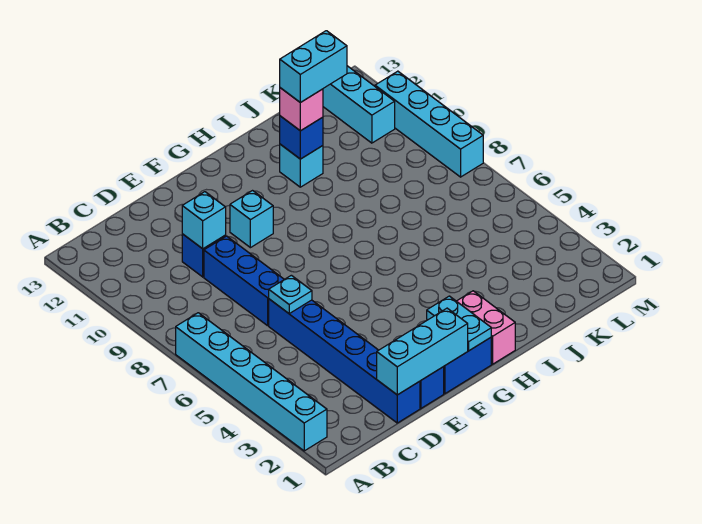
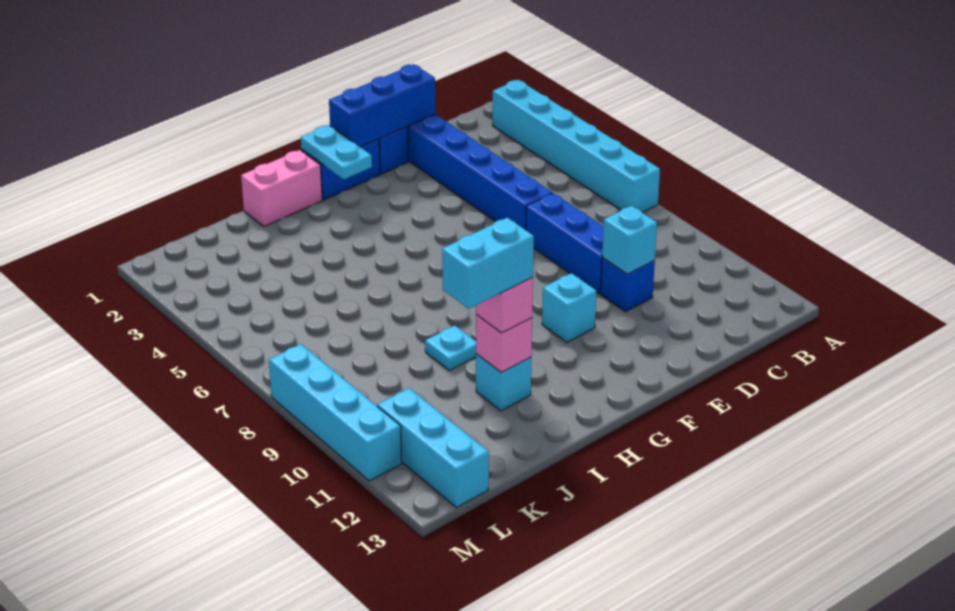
cyan brick D1:F1 level 2 -> blue brick D1:F1 level 2
cyan plate D6 level 2 -> cyan plate I9 level 1
pink brick H1:H2 level 1 -> pink brick H1:I1 level 1
blue brick I11 level 2 -> pink brick I11 level 2

